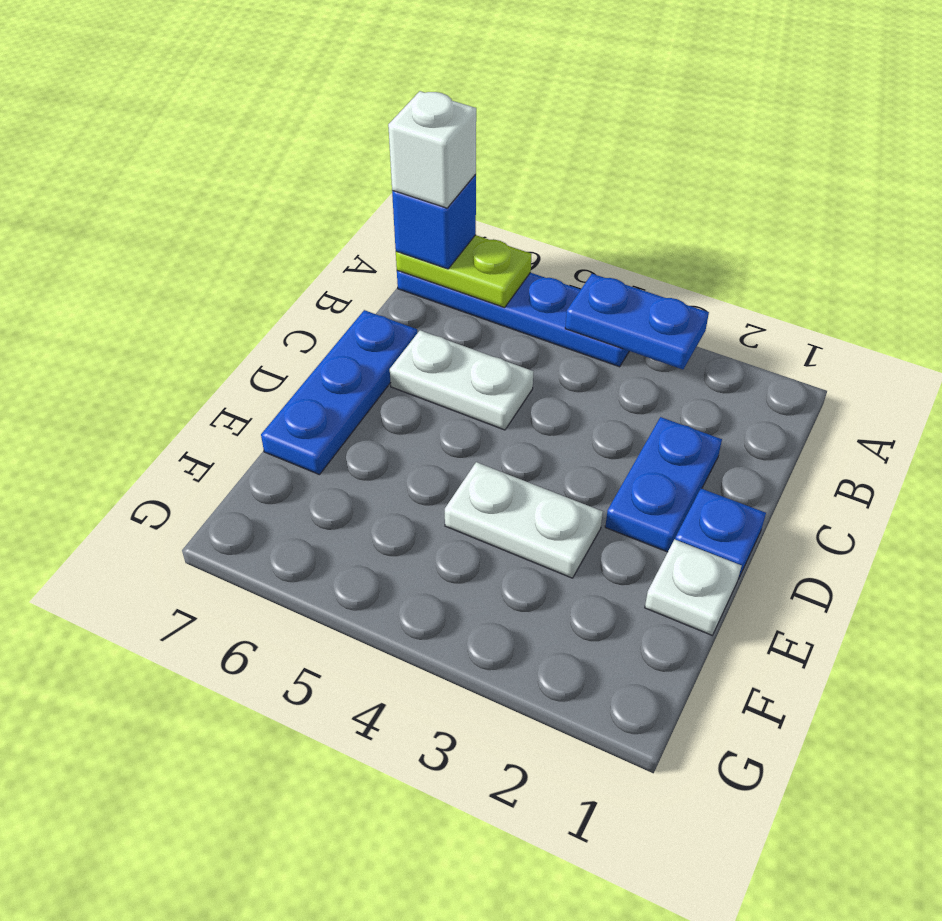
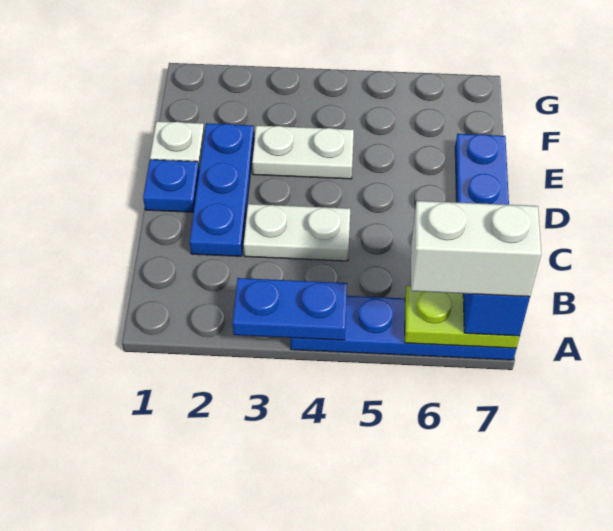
white brick A7 level 4 -> white brick A6:A7 level 4
blue plate C2:D2 level 1 -> blue plate C2:E2 level 1
white plate C5:C6 level 1 -> white plate C3:C4 level 1

